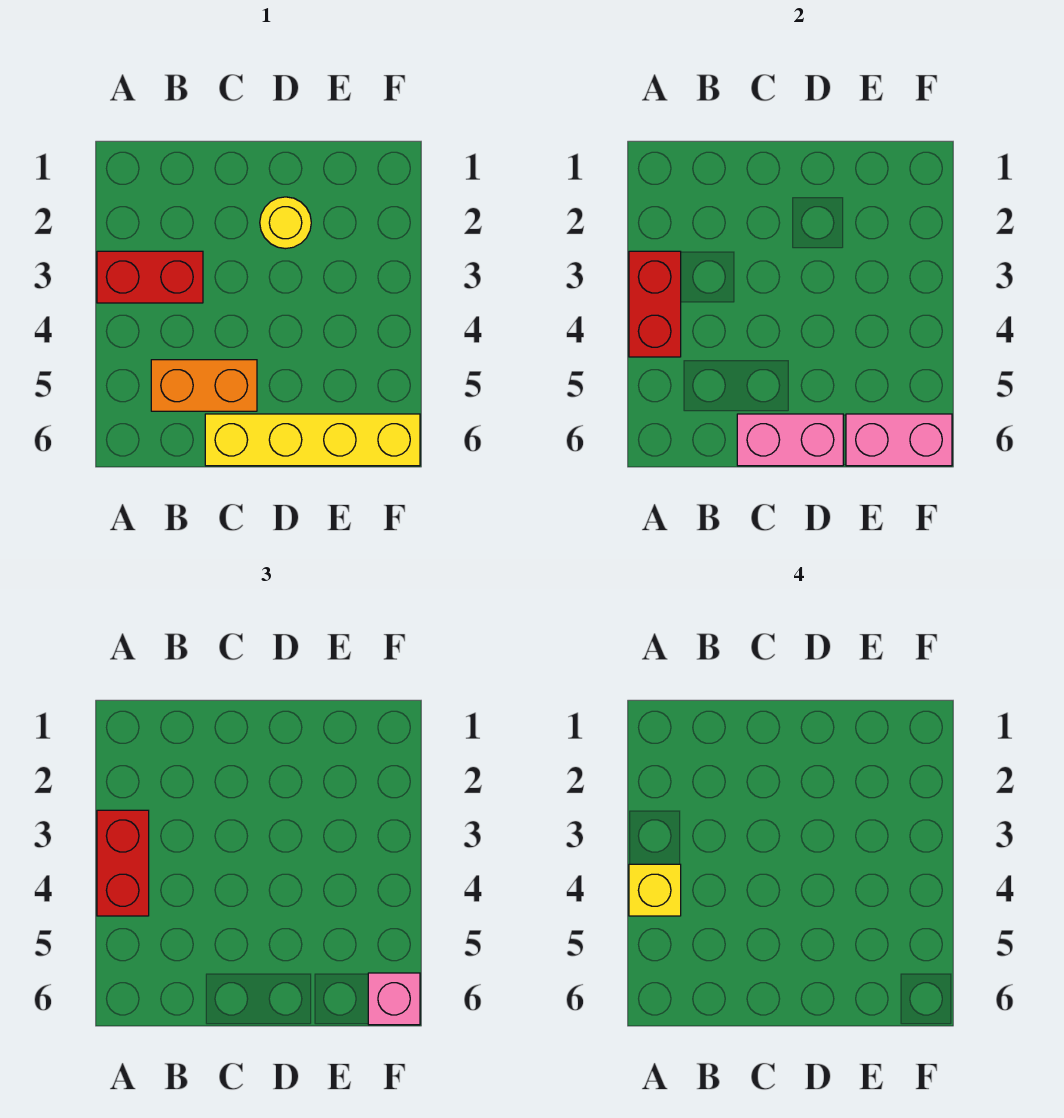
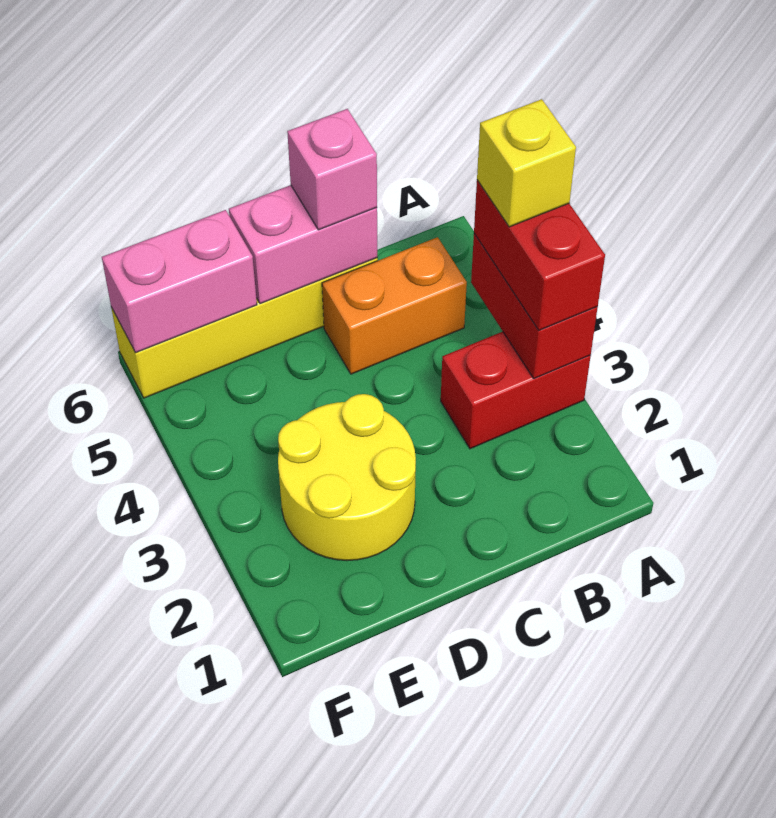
yellow round brick D2 level 1 -> yellow round brick D2:E3 level 1
pink brick F6 level 3 -> pink brick C6 level 3

